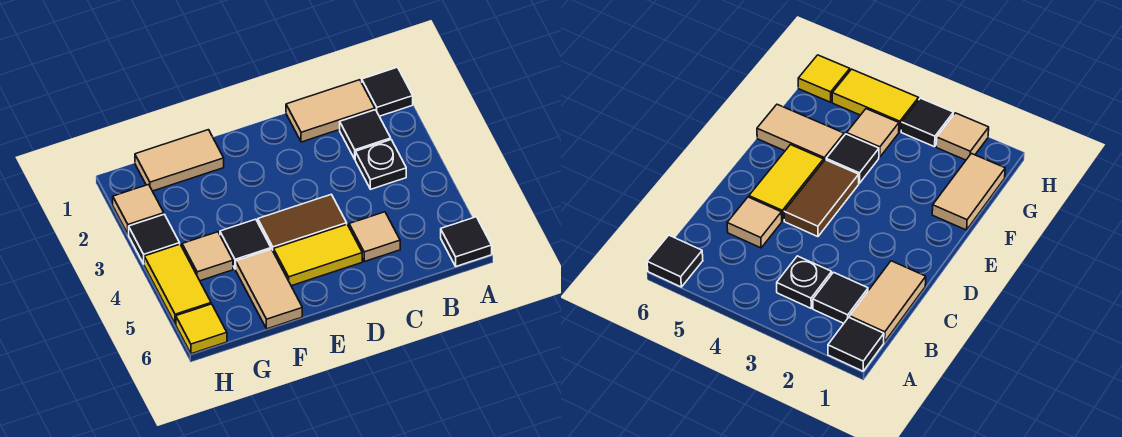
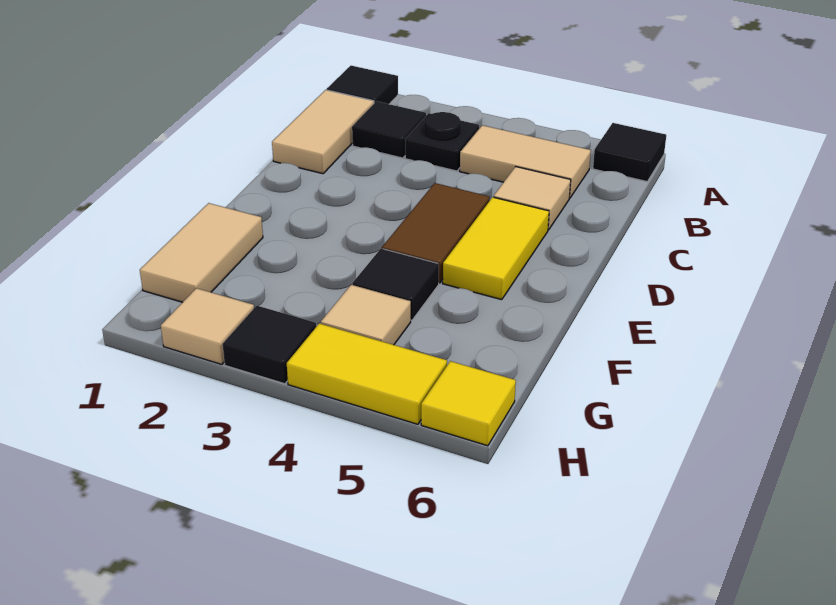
tan tile F5:F6 level 1 -> tan tile B4:B5 level 1

